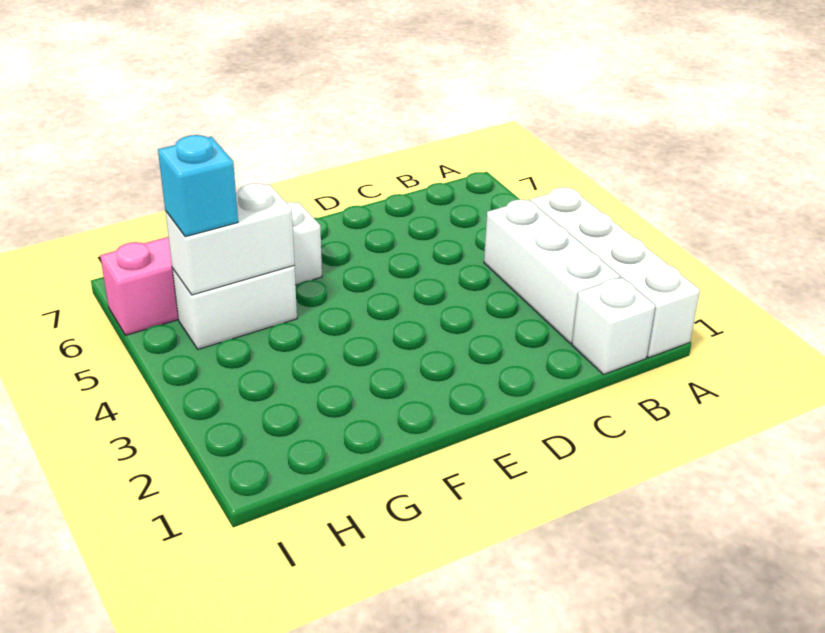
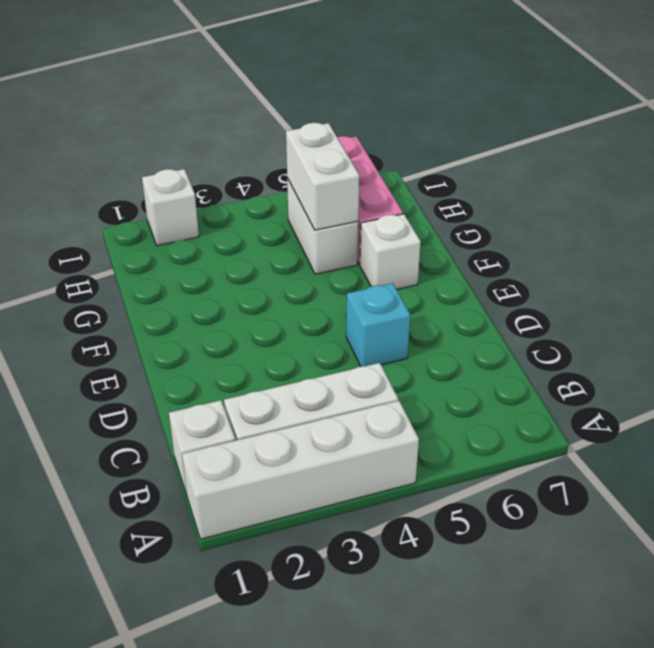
cyan brick H5 level 3 -> cyan brick D5 level 1
none -> white brick I2 level 1

